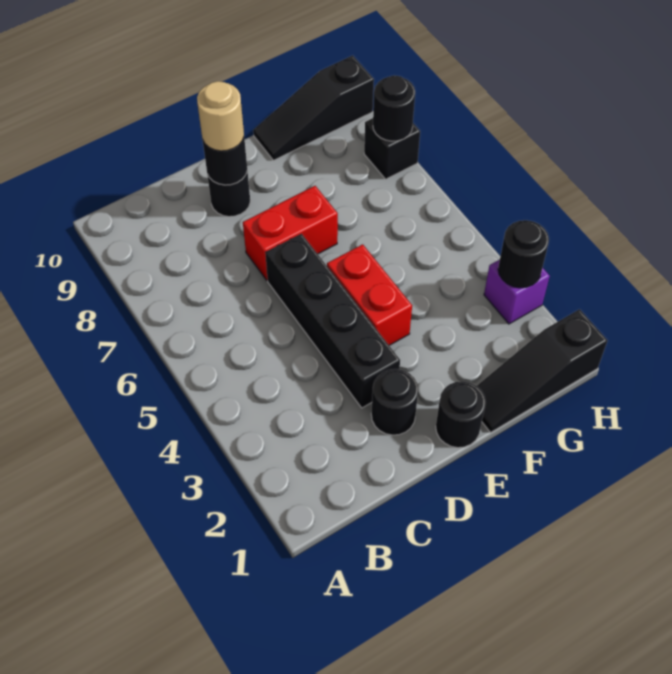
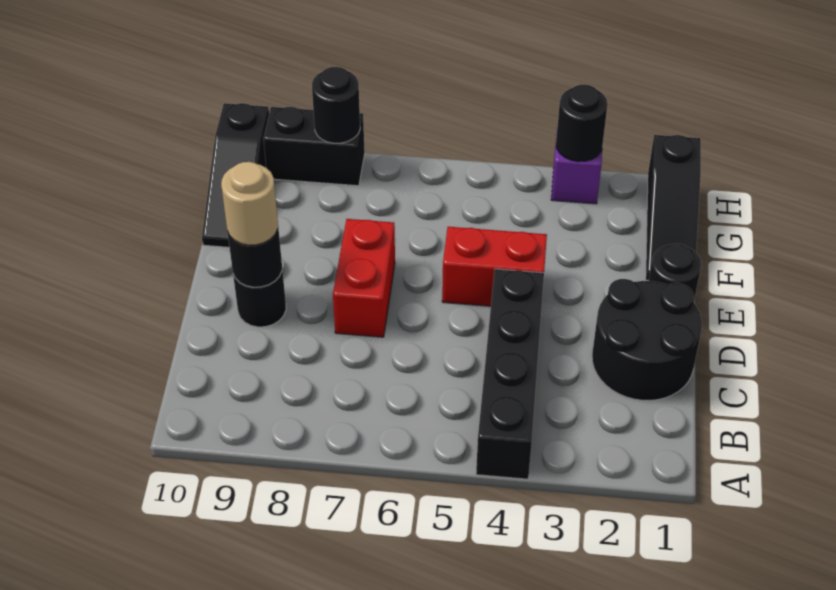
black round brick D2 level 1 -> black round brick C1:D2 level 1
black brick D3:D6 level 1 -> black brick A4:D4 level 1
black brick H8 level 1 -> black brick H8:H9 level 1

